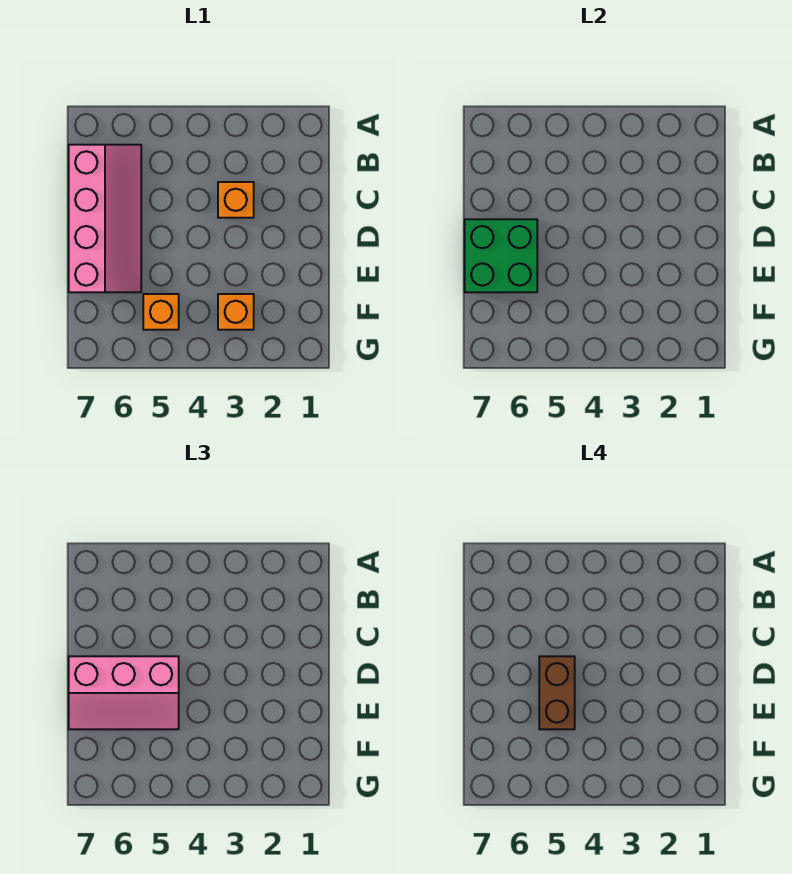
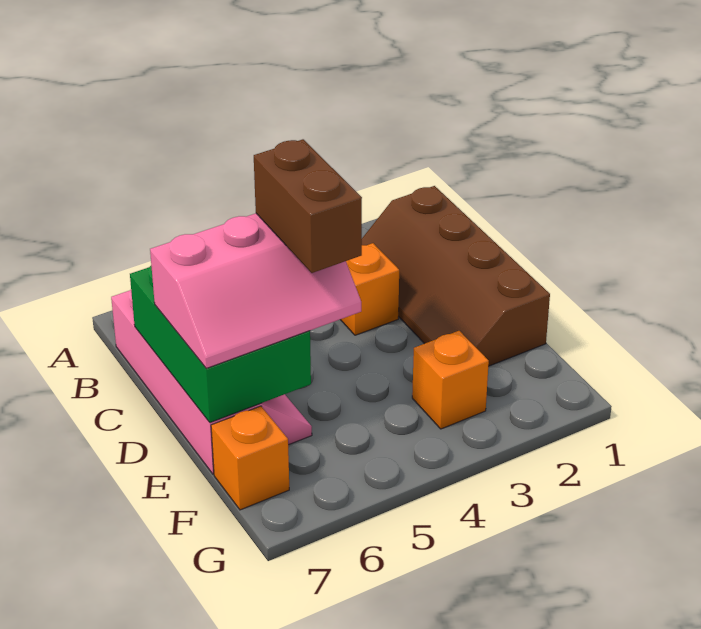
none -> brown slope B1:E2 level 1 top 1
green brick D6:E7 level 2 -> green brick C6:E7 level 2
orange brick F5 level 1 -> orange brick F7 level 1

